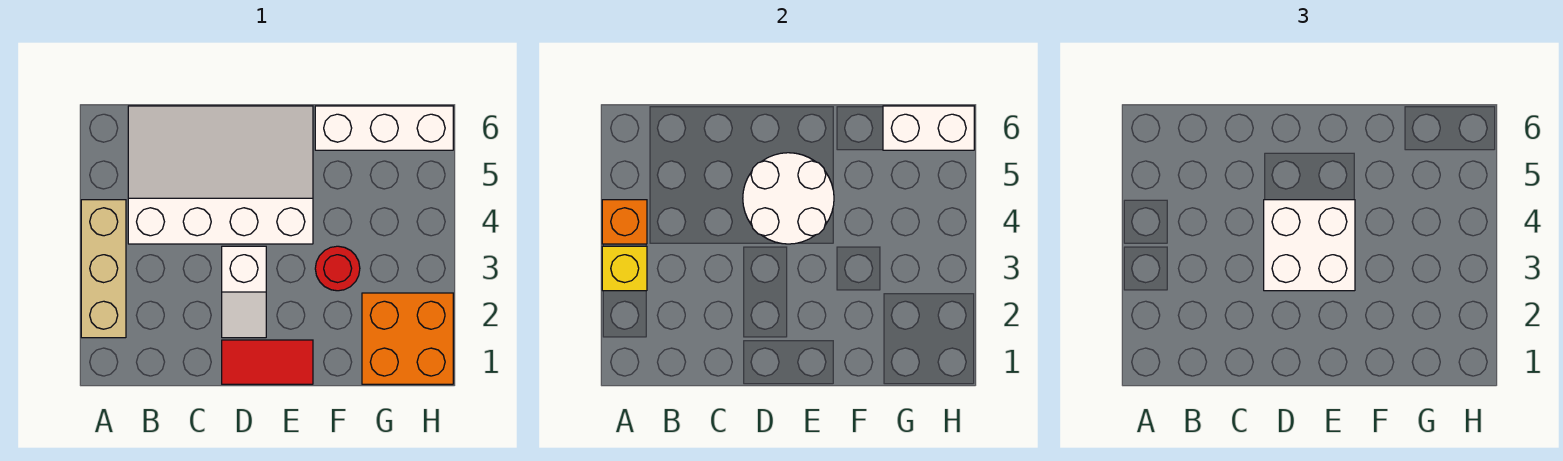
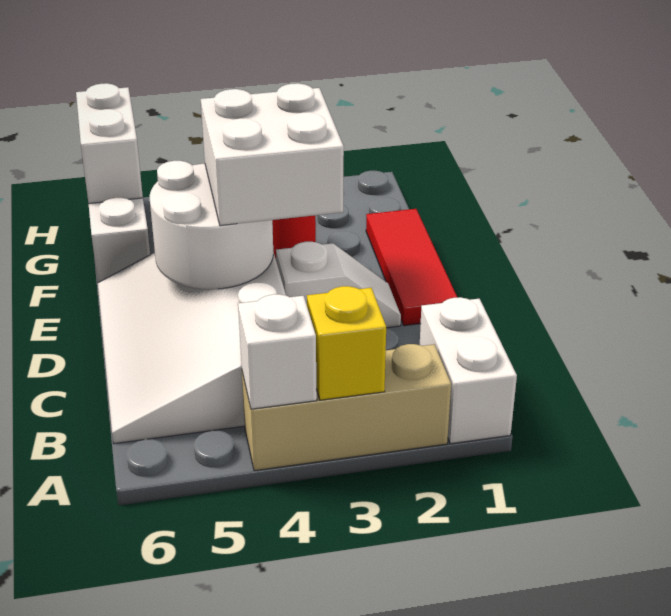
none -> white brick A1:B1 level 1
orange brick A4 level 2 -> white brick A4 level 2
red tile D1:E1 level 1 -> red tile D1:F1 level 1
orange brick G1:H2 level 1 -> none

